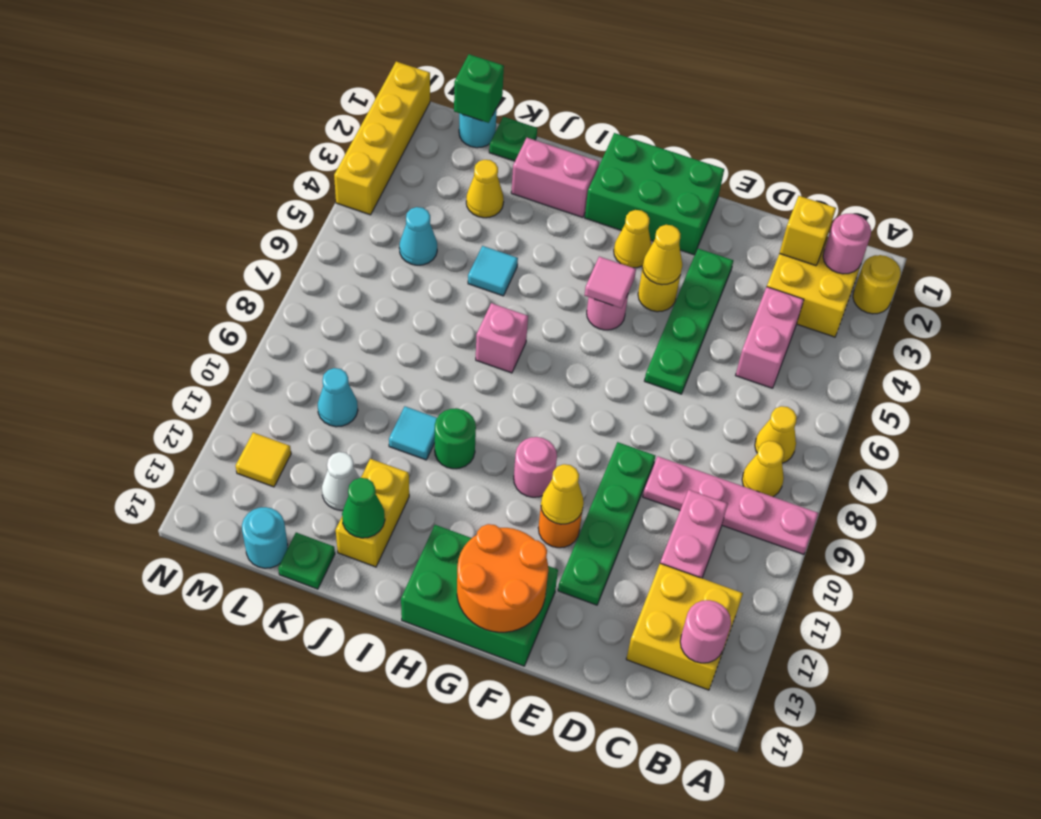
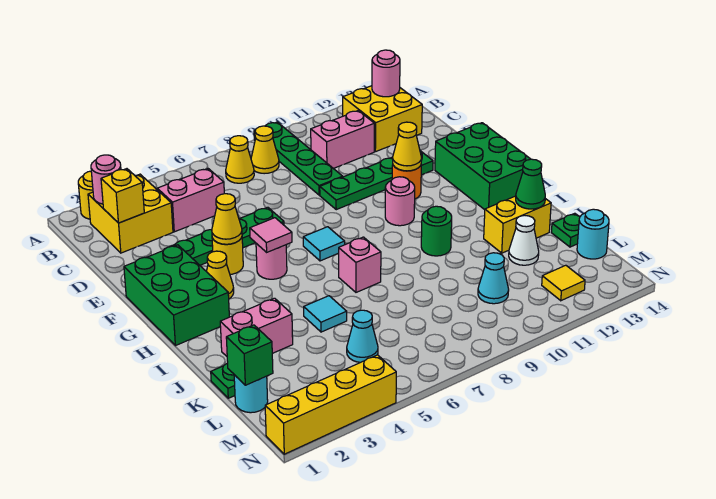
pink plate A9:D9 level 1 -> green plate A9:D9 level 1
orange round brick F13:G14 level 2 -> none
pink brick I2:J2 level 1 -> pink brick J2:J3 level 1
cyan tile J10 level 1 -> cyan tile G7 level 1
yellow cone K3 level 1 -> none

